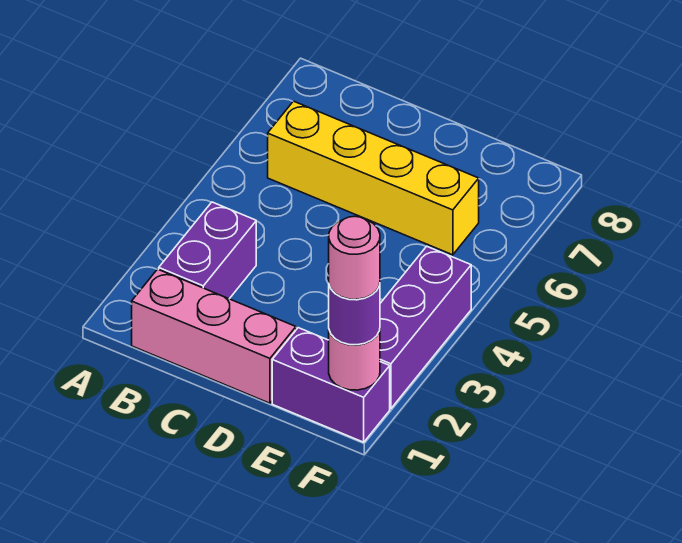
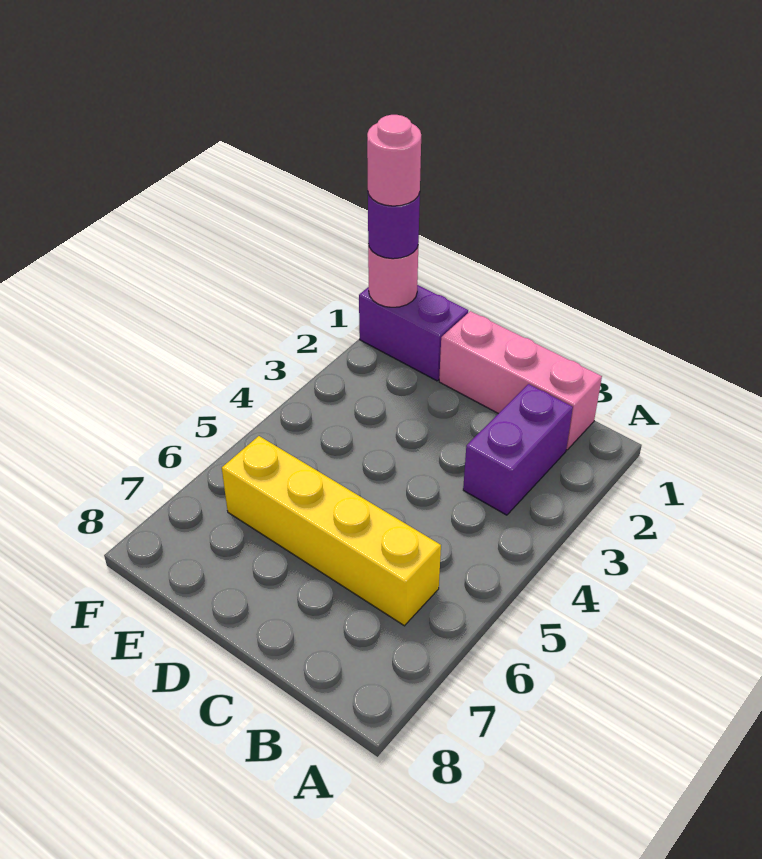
purple brick F2:F4 level 1 -> none

